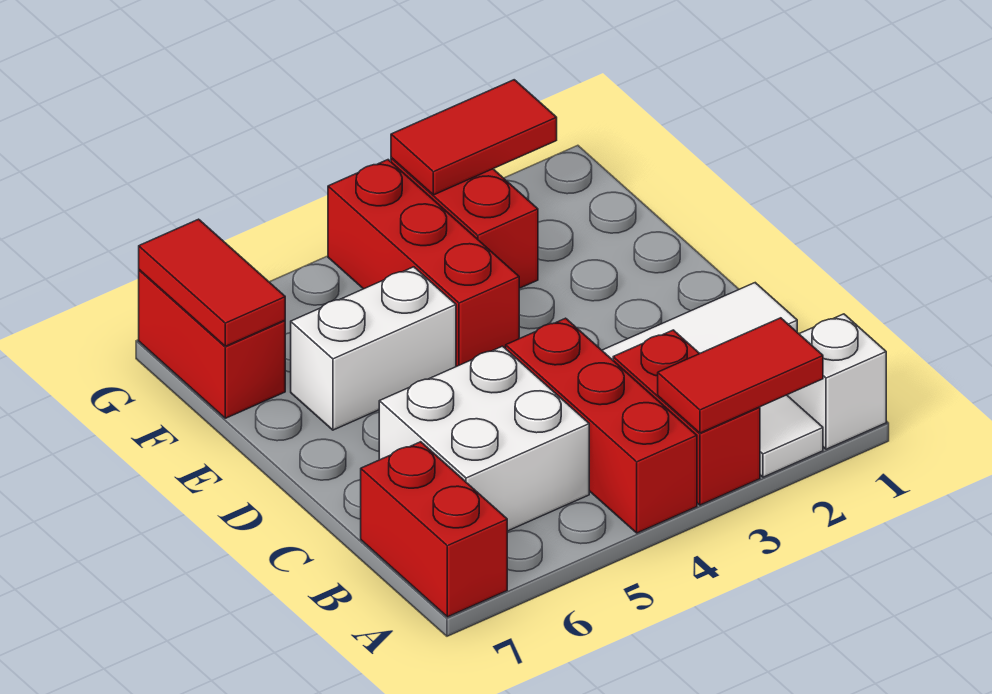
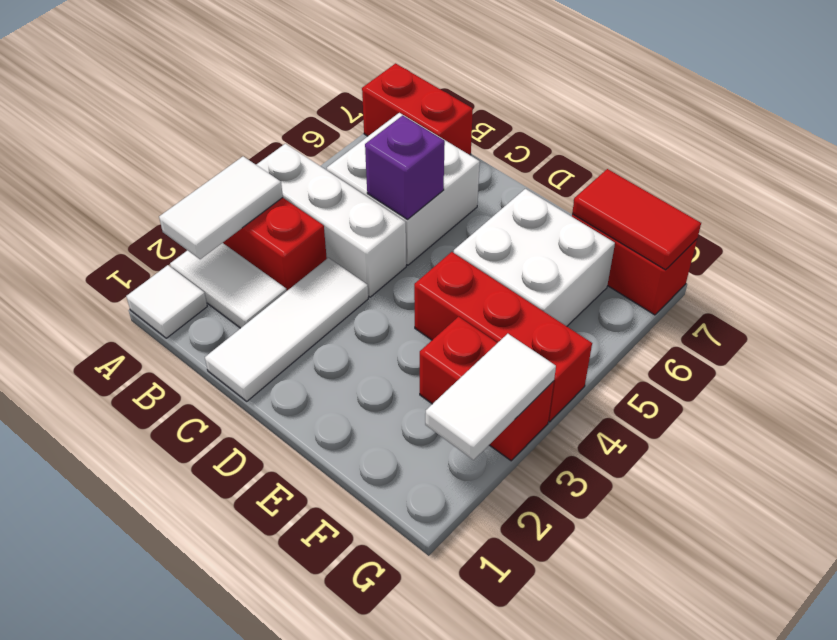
white brick A1 level 1 -> white tile A1 level 1
red tile A2:A3 level 2 -> white tile A2:A3 level 2
red brick A4:C4 level 1 -> white brick A4:C4 level 1
none -> purple brick C5 level 2
white brick E5:E6 level 1 -> white brick E5:F6 level 1
red tile G2:G3 level 2 -> white tile G2:G3 level 2

